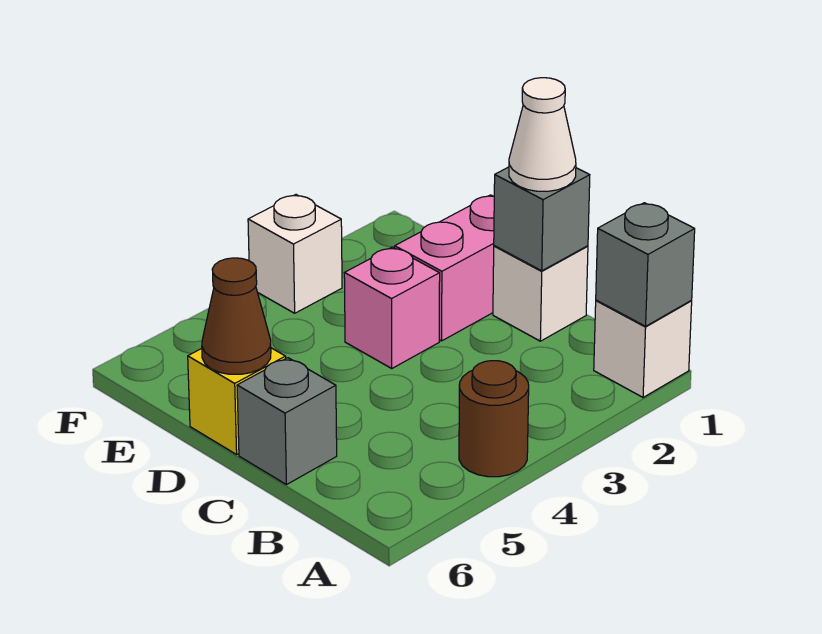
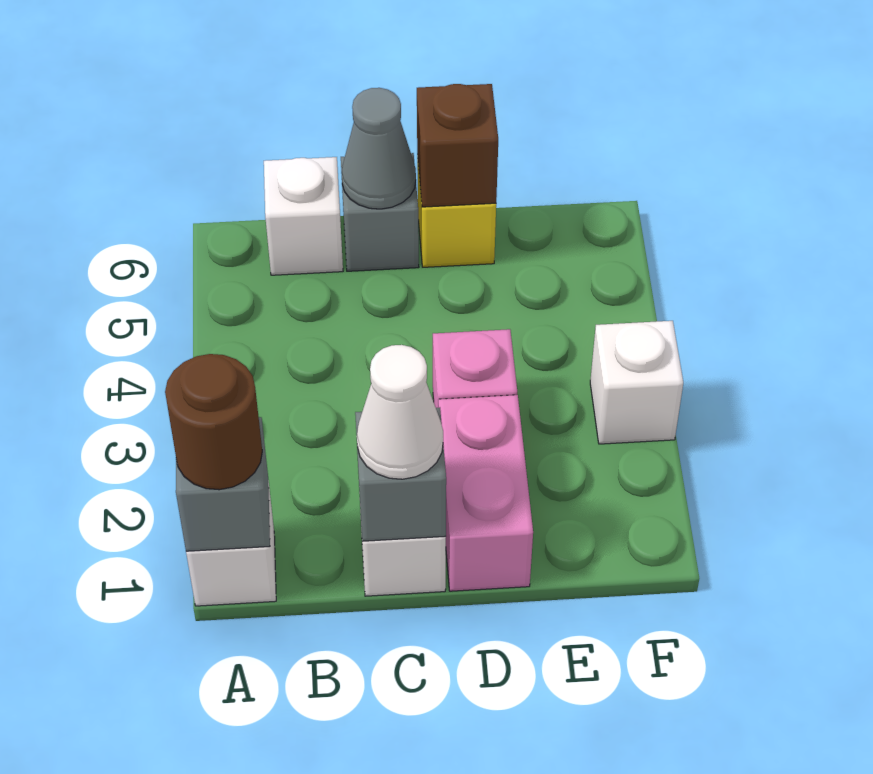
brown round brick A4 level 1 -> brown round brick A1 level 3
none -> white brick B6 level 1
none -> grey cone C6 level 2
brown cone D6 level 2 -> brown brick D6 level 2

